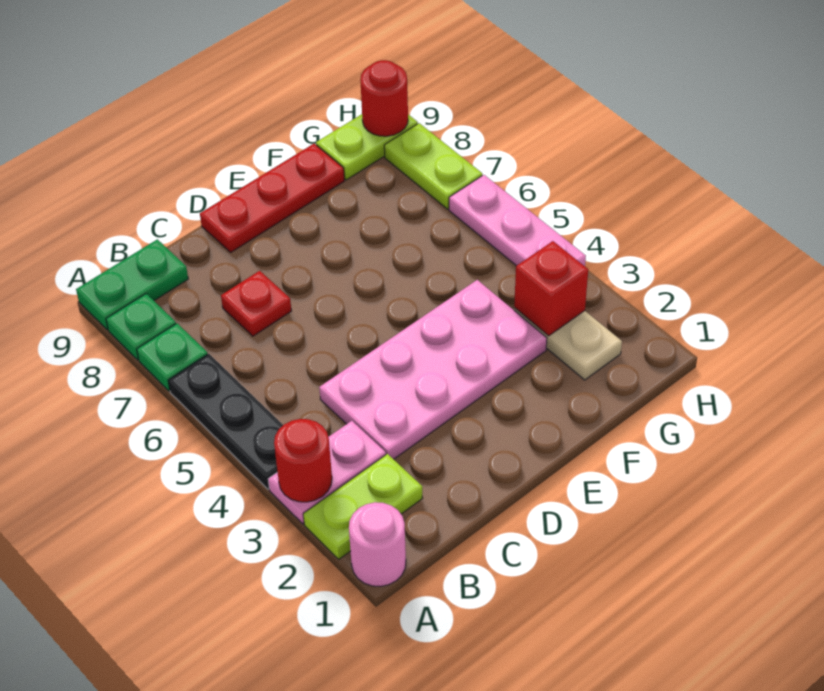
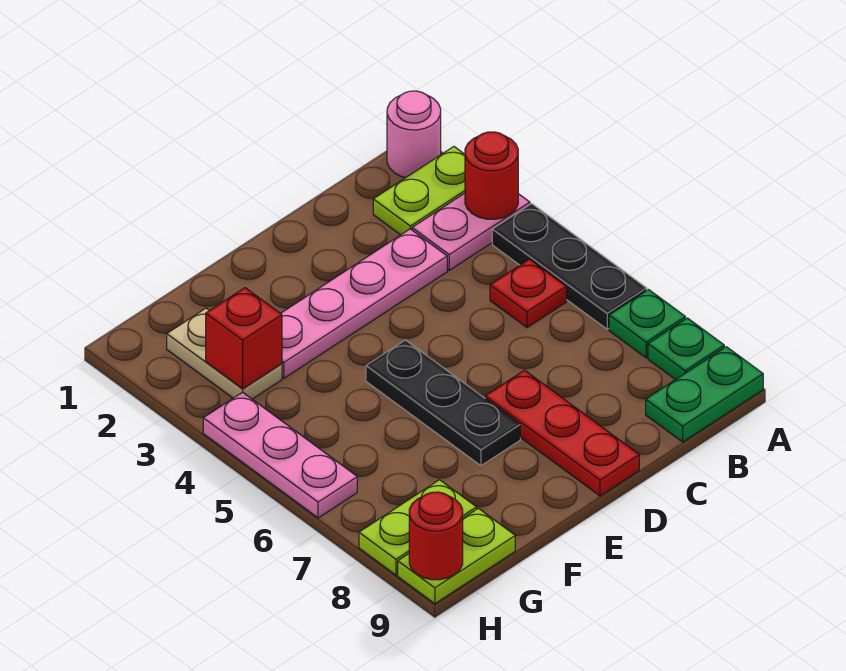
pink plate C3:F4 level 1 -> pink plate C3:F3 level 1
red plate C7 level 1 -> red plate B5 level 1
red plate D9:F9 level 1 -> red plate D7:D9 level 1
none -> black plate E5:E7 level 1
lime plate H7:H8 level 1 -> lime plate G8:H8 level 1

